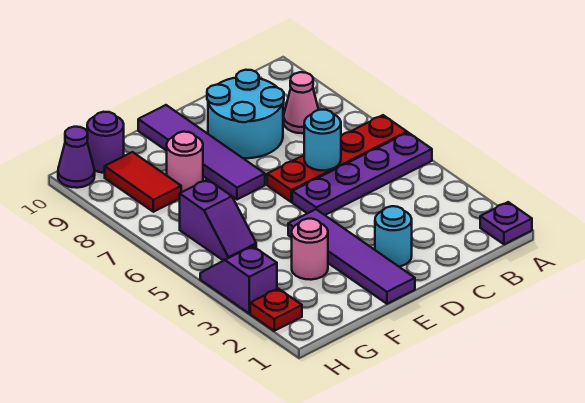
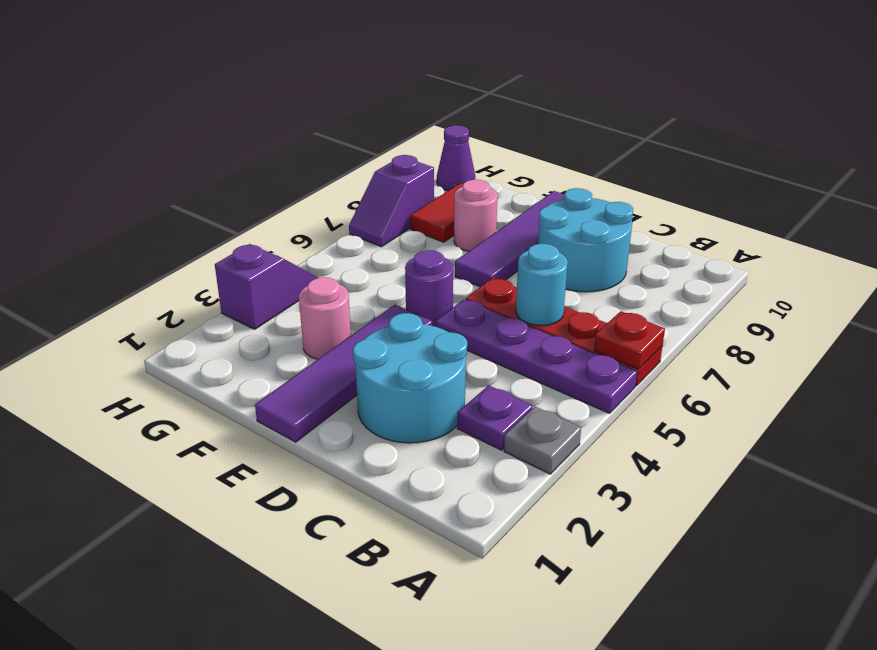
purple plate A1 level 1 -> purple plate B3 level 1
none -> grey plate A3 level 1
pink cone B8 level 1 -> none
cyan round brick D2 level 1 -> cyan round brick C2:D3 level 1
purple slope G5:G6 level 1 top 6 -> purple slope H7:H8 level 1 top 8
purple round brick G10 level 1 -> purple round brick E5 level 1
red plate H2 level 1 -> red plate A6 level 2

